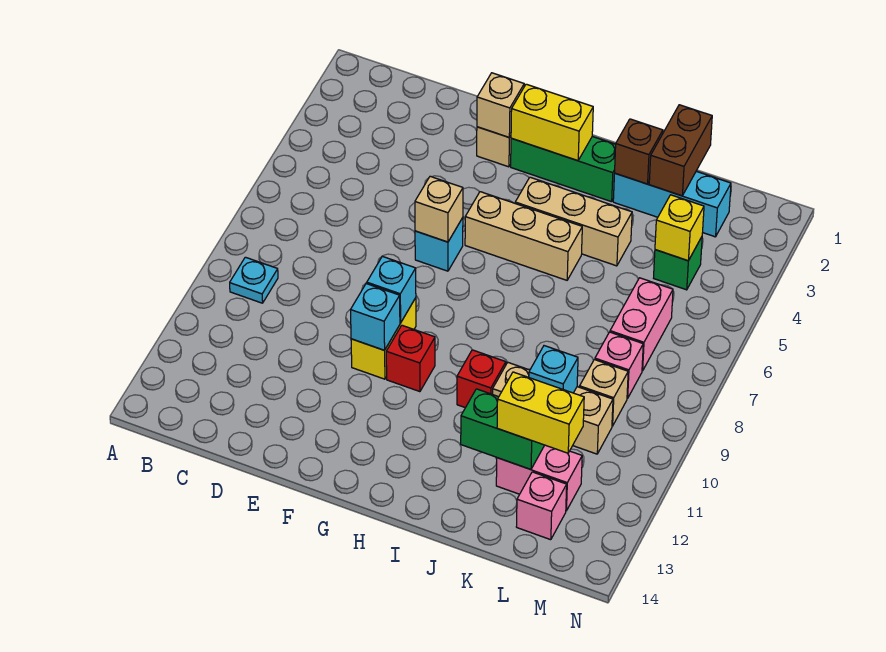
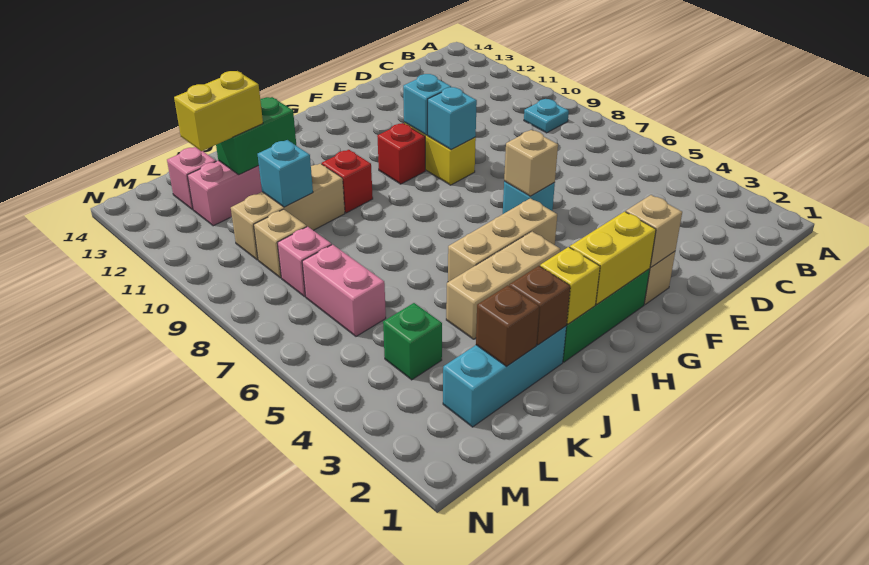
brown brick K1:K2 level 2 -> brown brick K2 level 2
yellow brick L4 level 2 -> yellow brick I2 level 2

